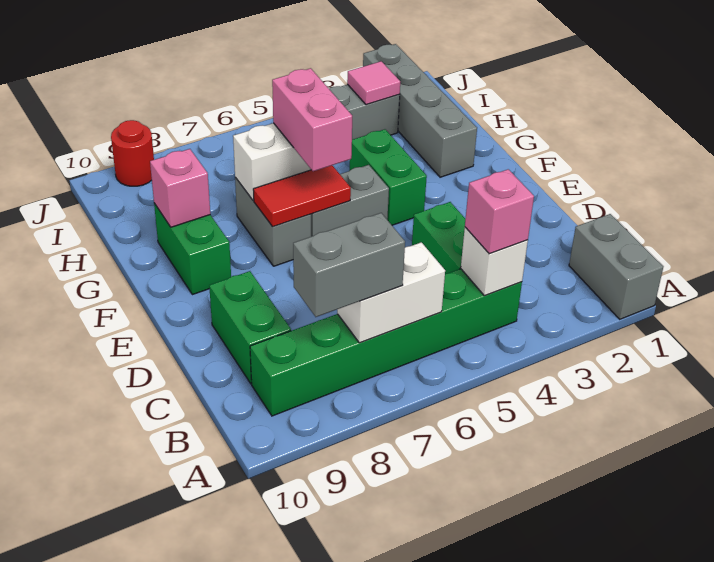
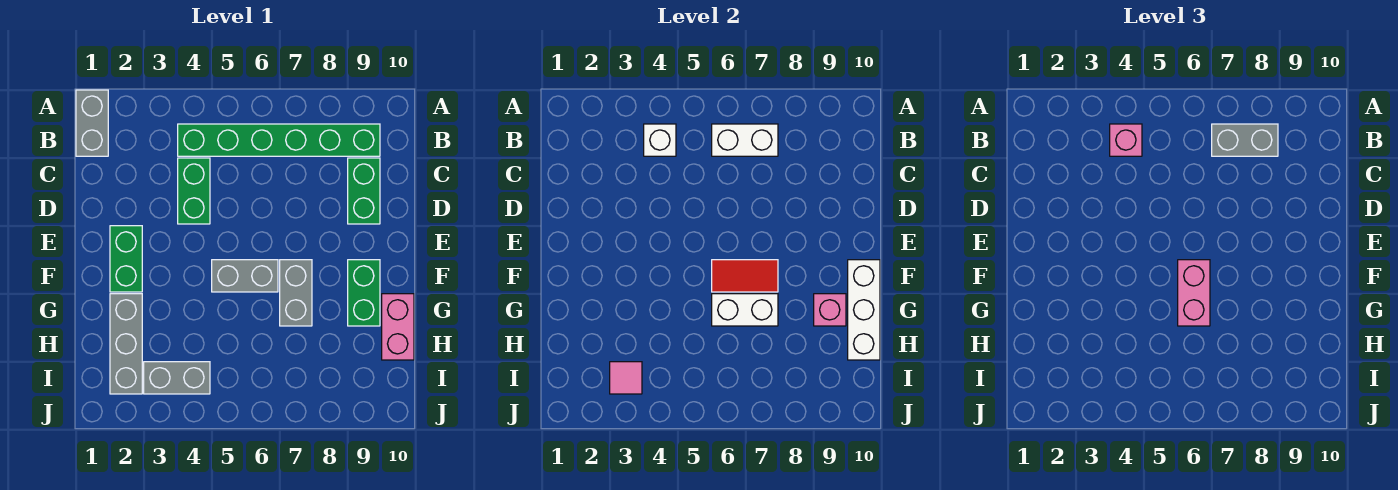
green brick F4:G4 level 1 -> green brick E2:F2 level 1
none -> white brick F10:H10 level 2
grey brick G2:J2 level 1 -> grey brick G2:I2 level 1
none -> pink brick G10:H10 level 1
red round brick J9 level 1 -> none

